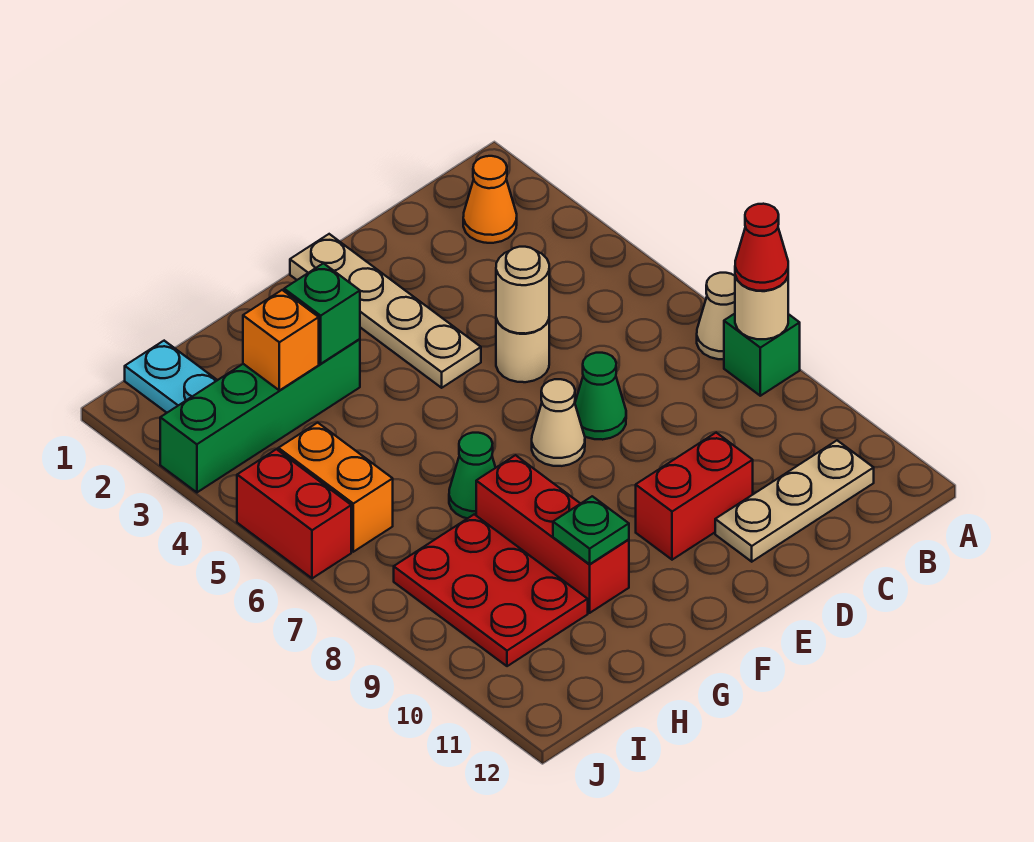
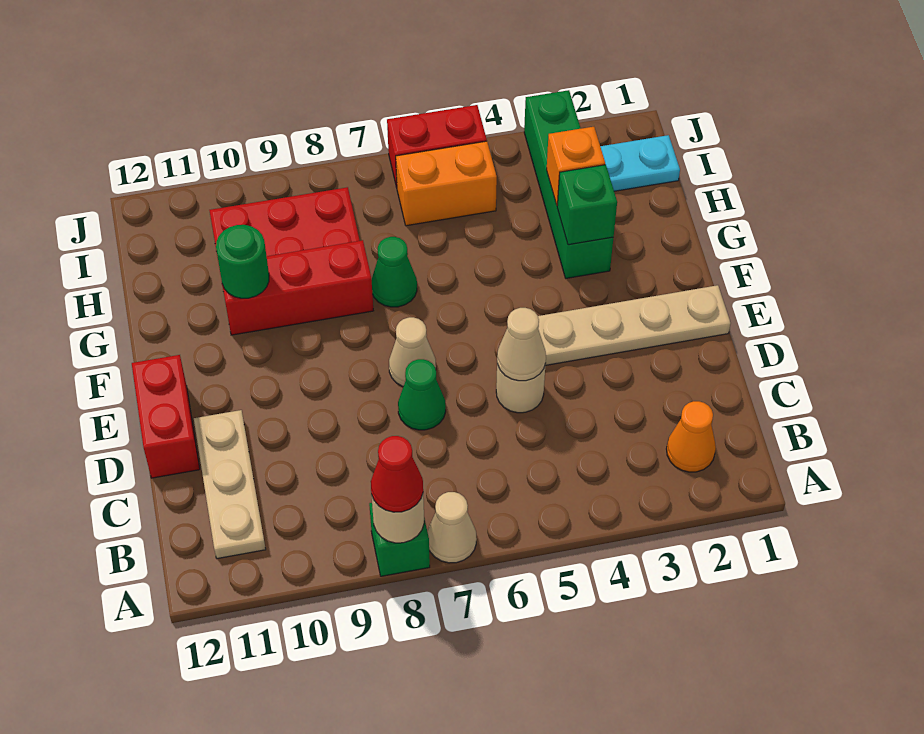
tan round brick D5 level 2 -> tan cone D5 level 2
red brick D10:E10 level 1 -> red brick D12:E12 level 1
green plate G10 level 2 -> green round brick G10 level 2

